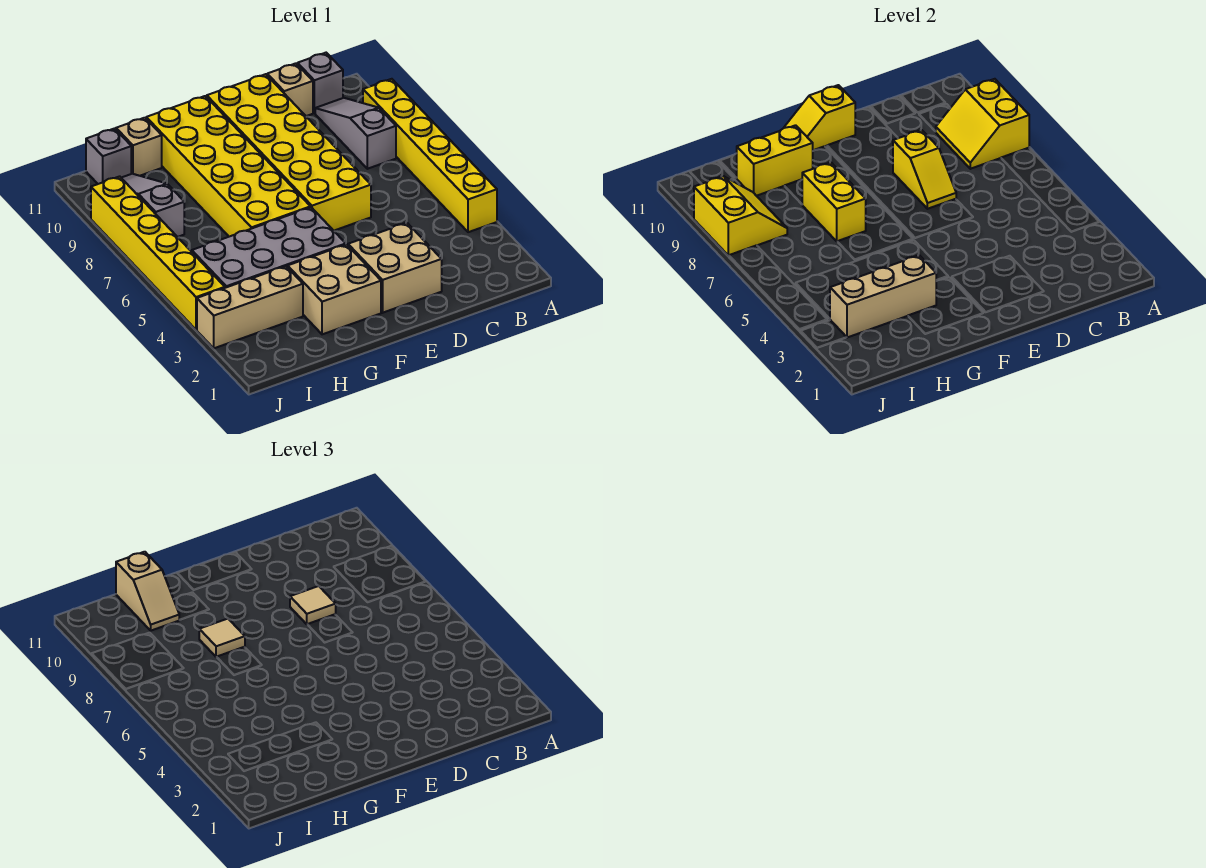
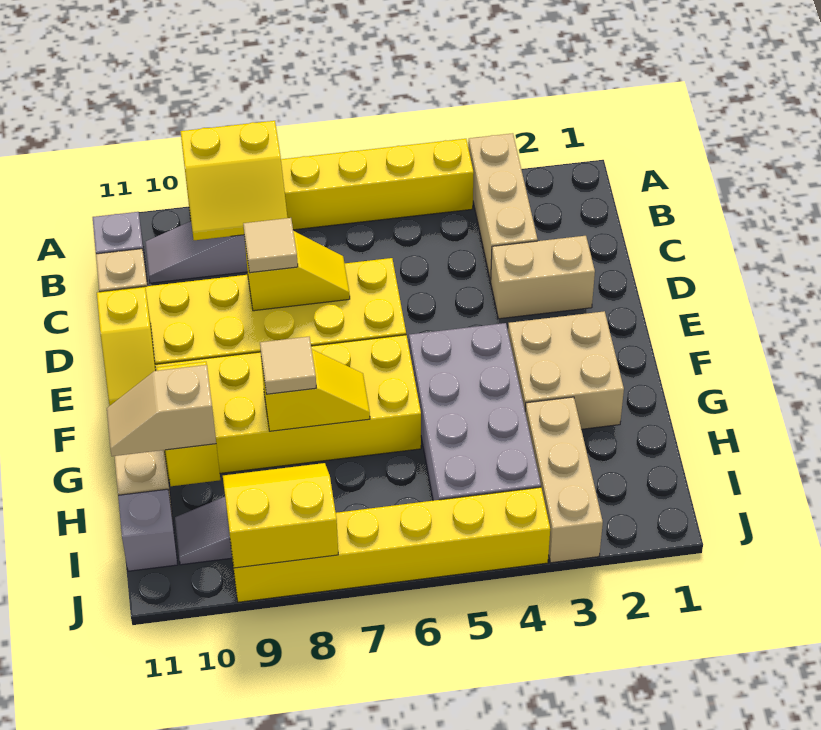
tan brick D2:E3 level 1 -> tan brick D2:D3 level 1
tan brick G3:I3 level 2 -> tan brick A3:C3 level 1
yellow brick G7:G8 level 2 -> yellow slope G7:G8 level 2 top 8
tan slope H10:H11 level 3 top 11 -> tan slope H10:H11 level 3 top 10

